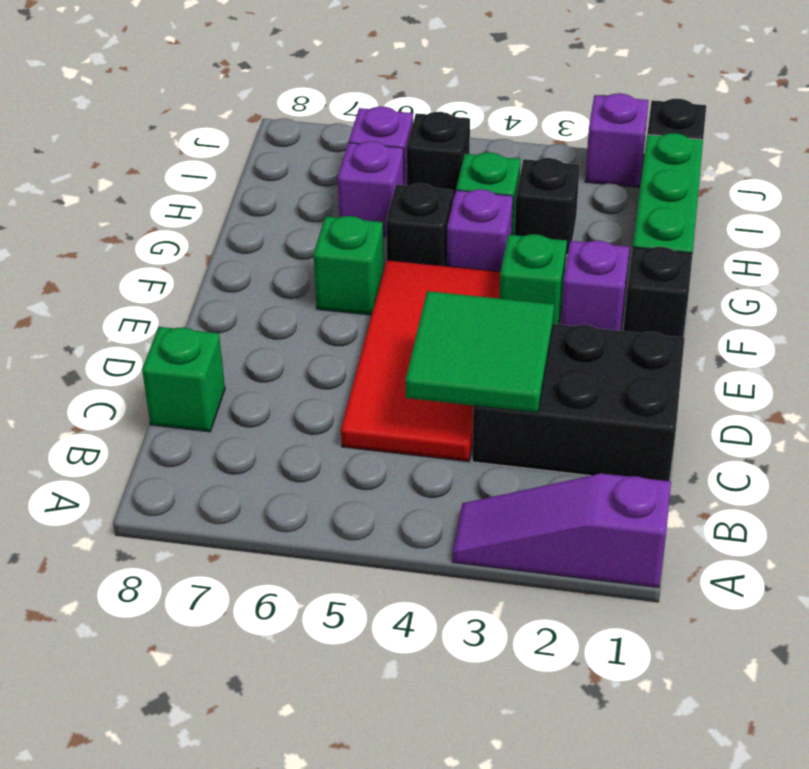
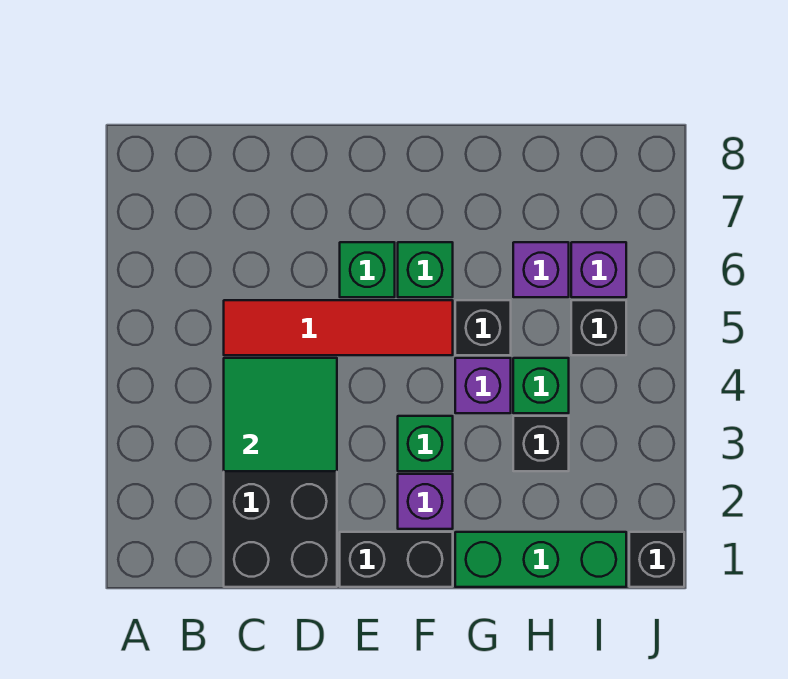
purple slope A1:A3 level 1 top 1 -> none
red tile C4:F5 level 1 -> red tile C5:F5 level 1
green brick C8 level 1 -> green brick E6 level 1
black brick F1 level 1 -> black brick E1:F1 level 1
purple brick J2 level 1 -> none

